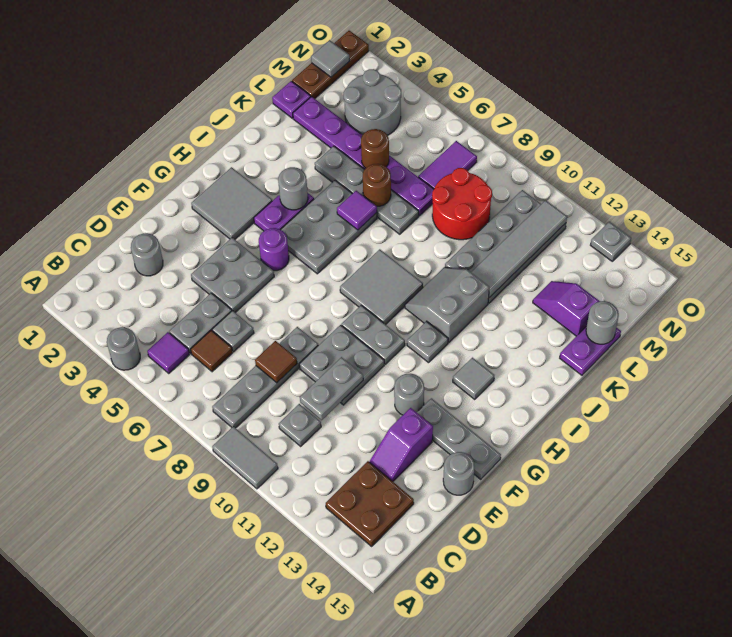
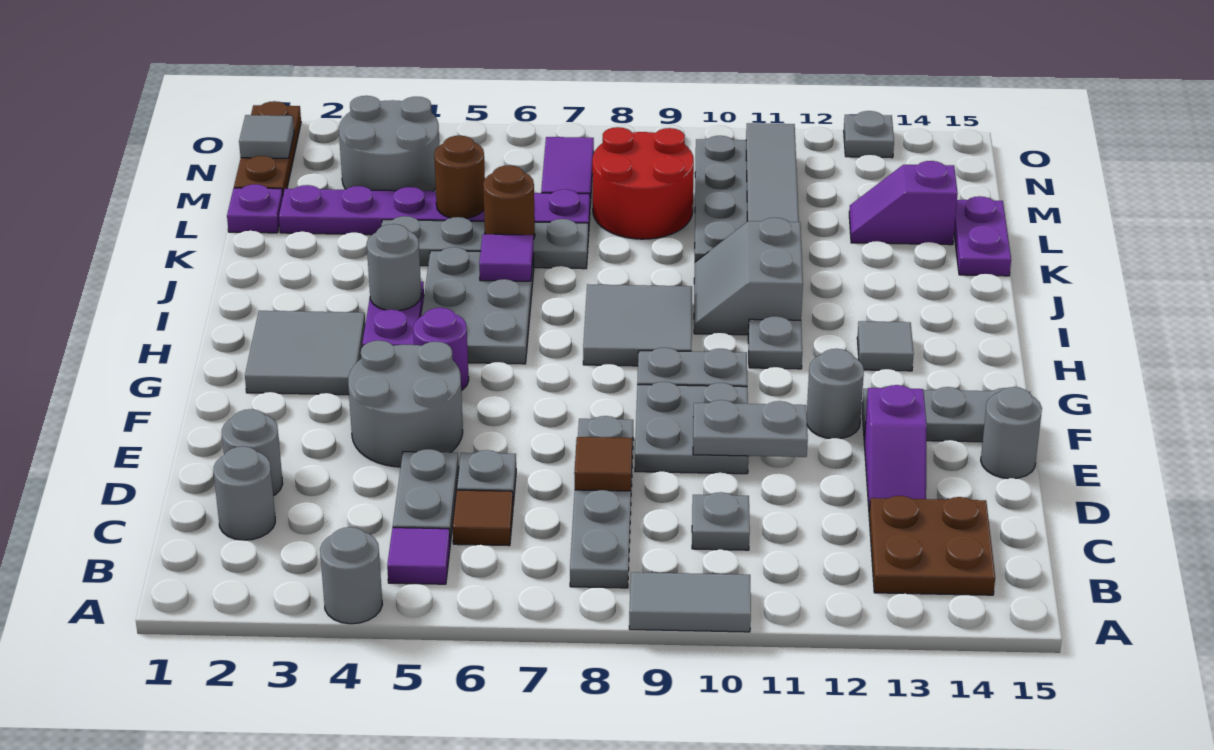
grey plate D10:E10 level 2 -> grey plate E10:E11 level 2
grey plate E4:F5 level 1 -> grey round brick E4:F5 level 1
grey round brick L15 level 2 -> grey round brick C2 level 1

